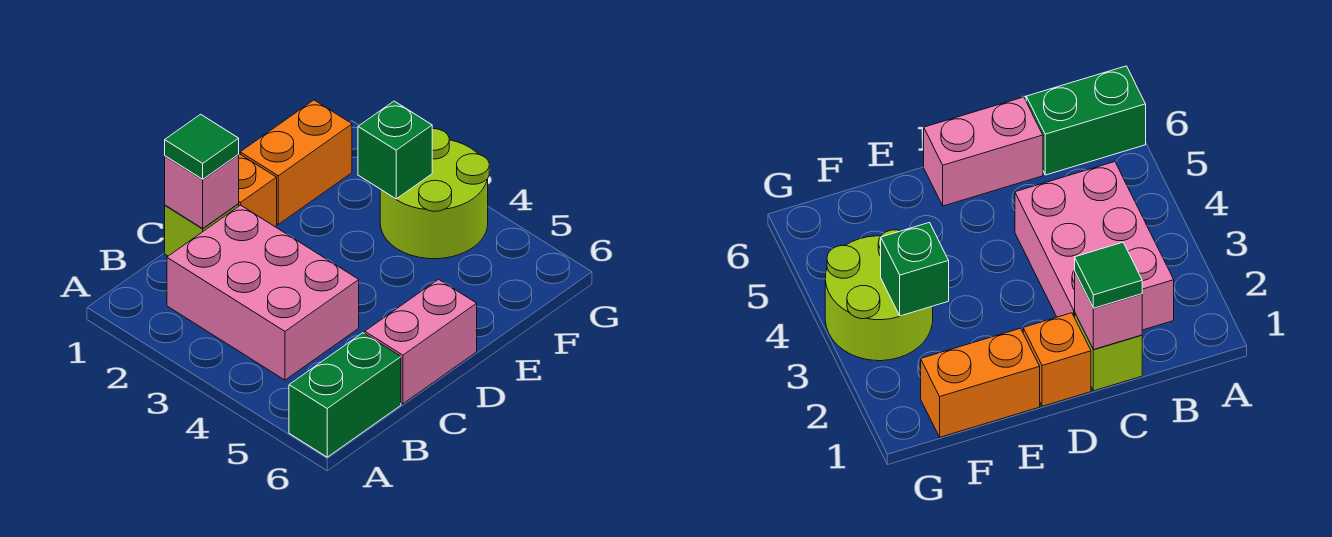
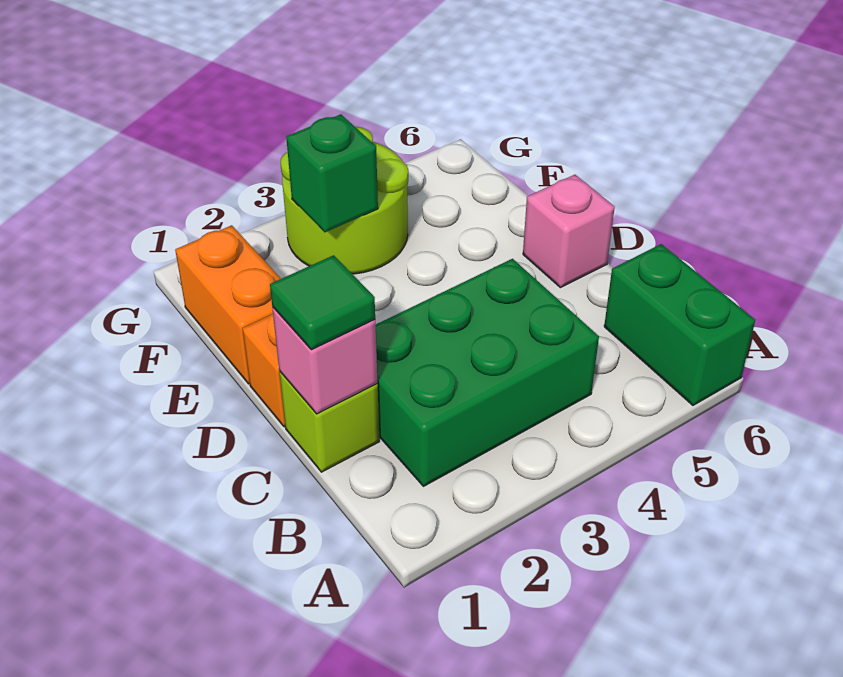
pink brick B2:C4 level 1 -> green brick B2:C4 level 1
pink brick C6:D6 level 1 -> pink brick D6 level 1

